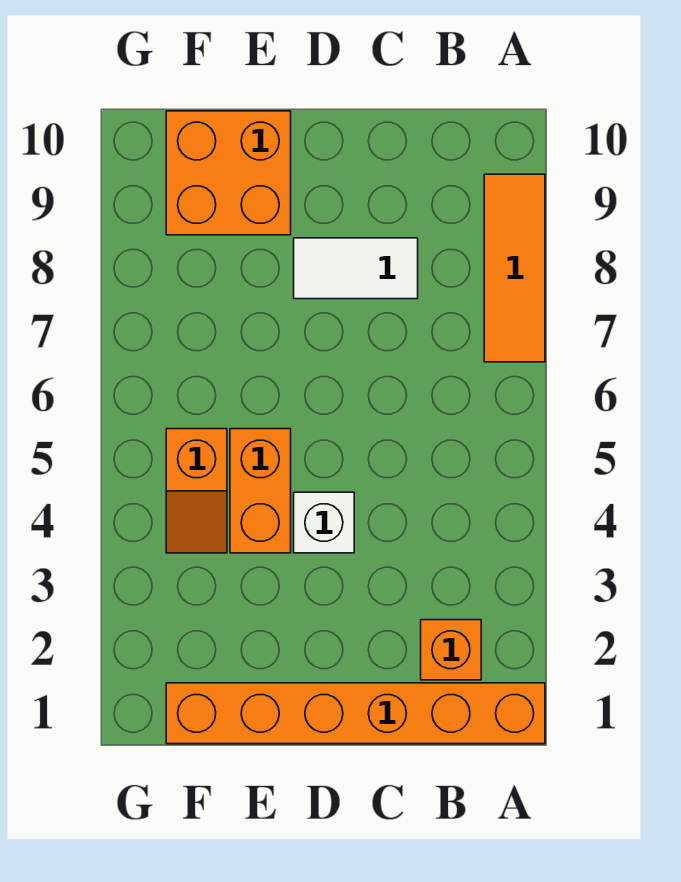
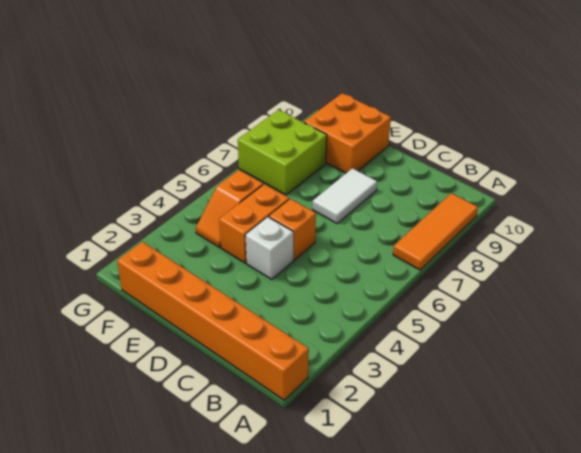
orange brick B2 level 1 -> orange brick D5 level 1
white tile C8:D8 level 1 -> white tile D7:D8 level 1
none -> lime brick F7:G8 level 1

